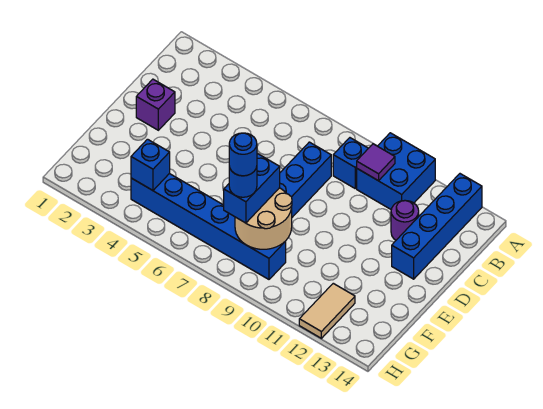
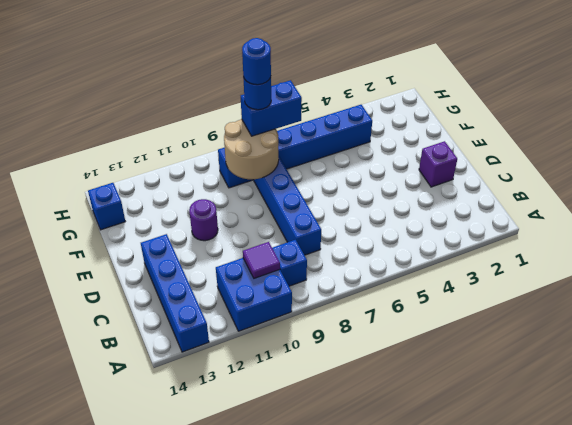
purple round brick C12 level 1 -> purple round brick E11 level 1
blue brick F8:G8 level 3 -> blue brick G7:G8 level 3
blue brick G4 level 2 -> blue brick G14 level 1
tan tile G12:H12 level 1 -> none

